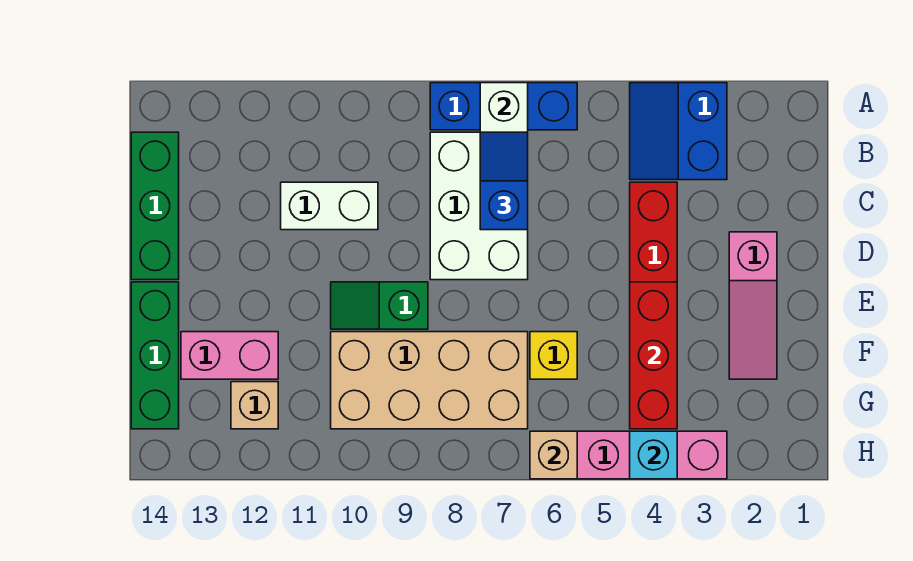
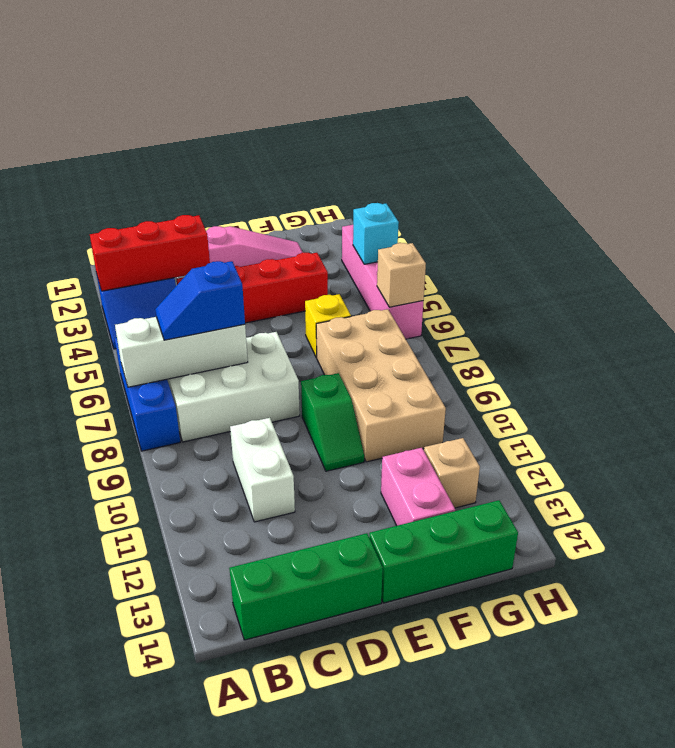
red brick E4:G4 level 2 -> red brick A3:C3 level 2

